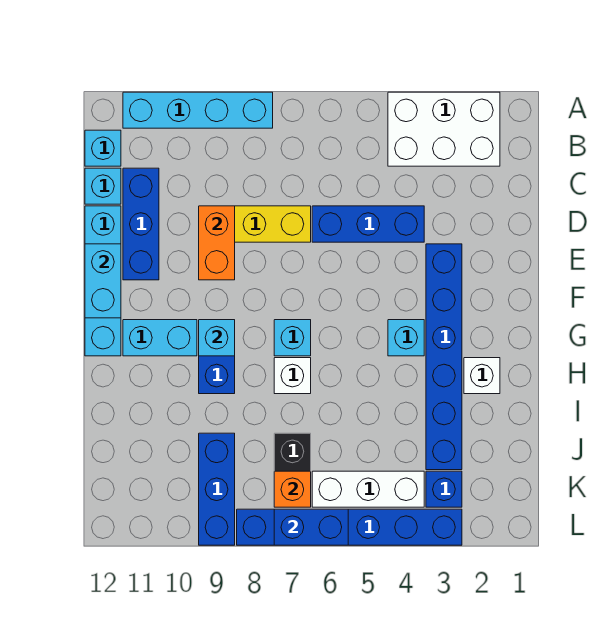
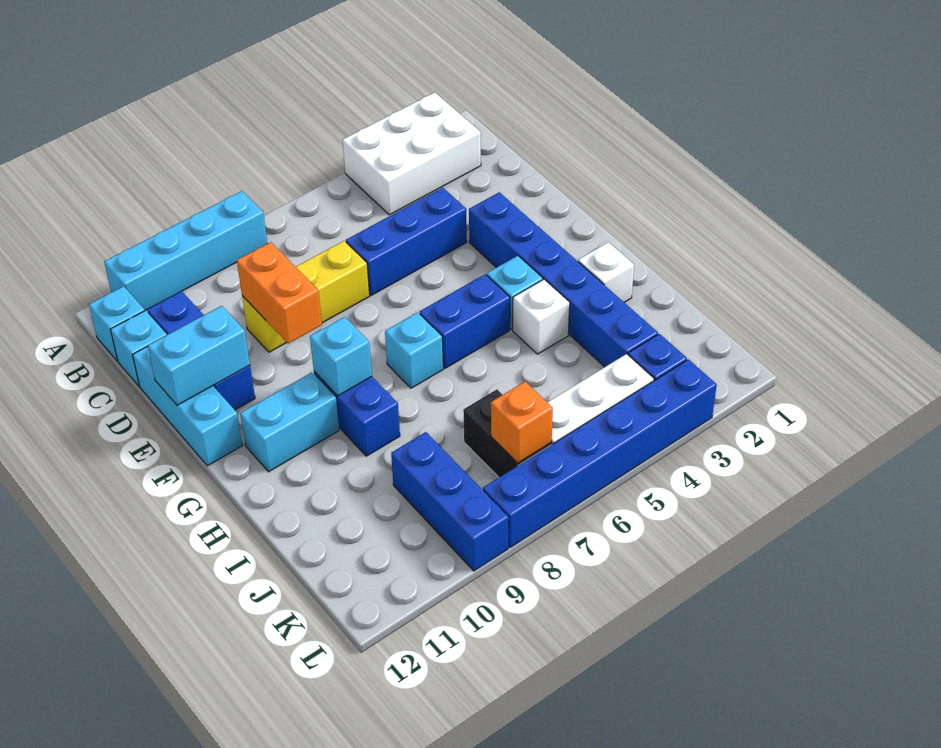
cyan brick D12:G12 level 1 -> cyan brick D12:F12 level 1
cyan brick E12:F12 level 2 -> cyan brick E11:E12 level 2
white brick H7 level 1 -> white brick H4 level 1
blue brick L6:L7 level 2 -> blue brick G5:G6 level 1

